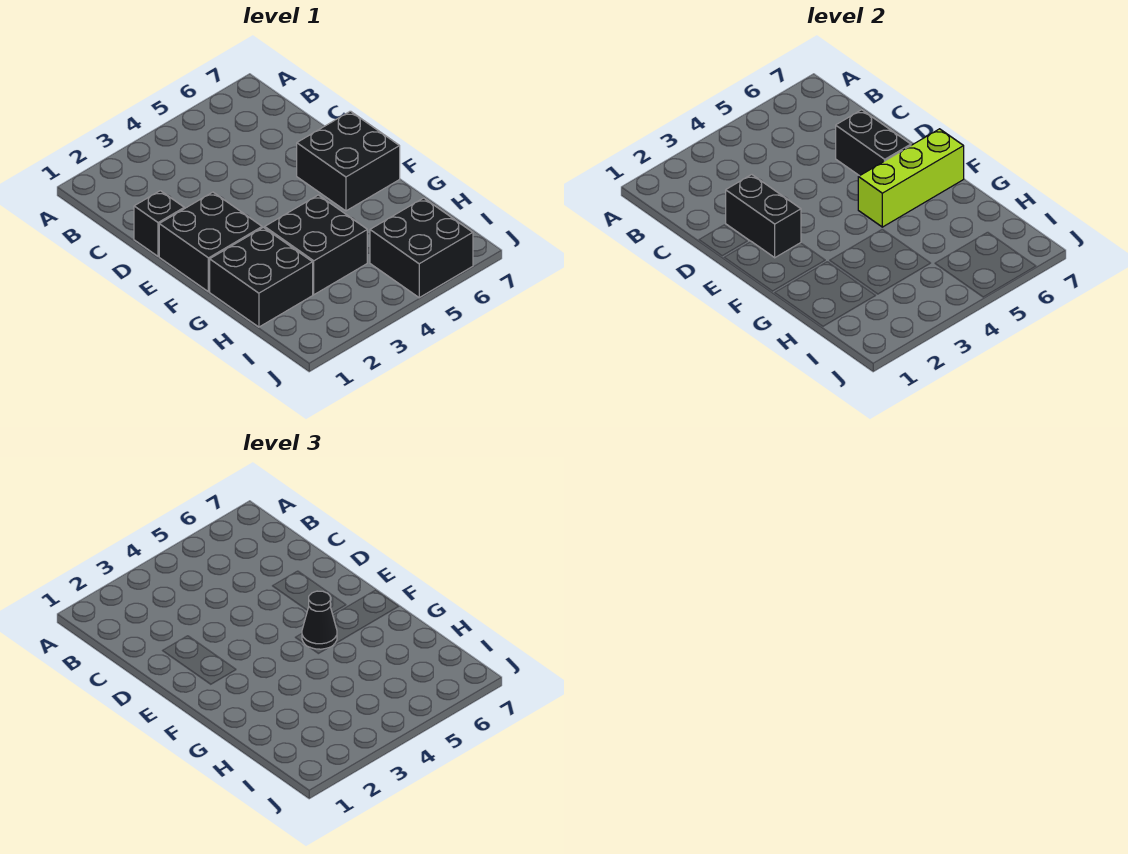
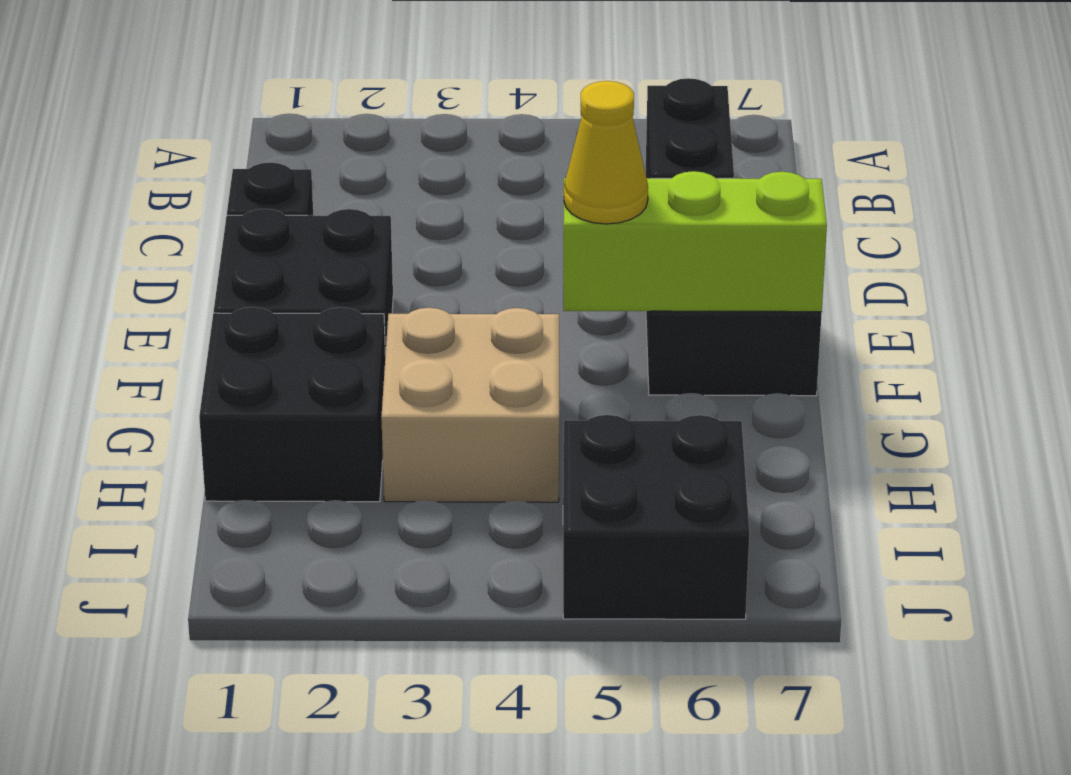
black brick D2:E2 level 2 -> none
black cone F5 level 3 -> yellow cone F5 level 3
black brick G3:H4 level 1 -> tan brick G3:H4 level 1

